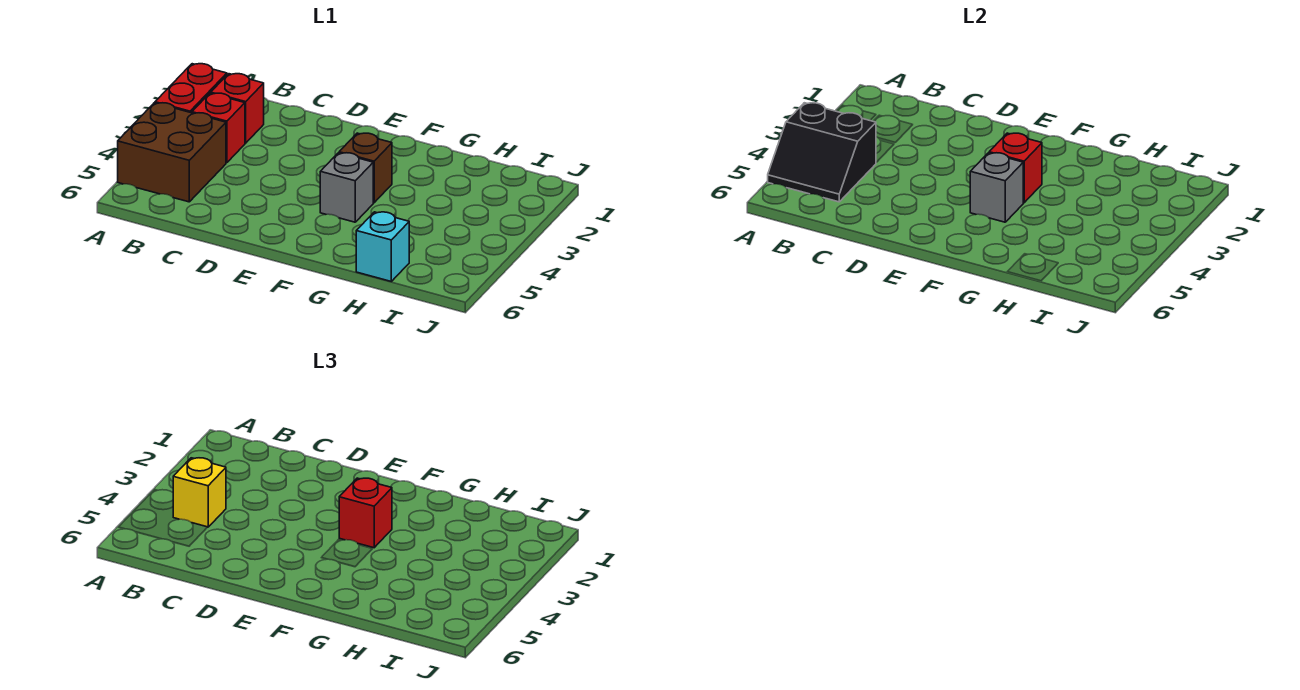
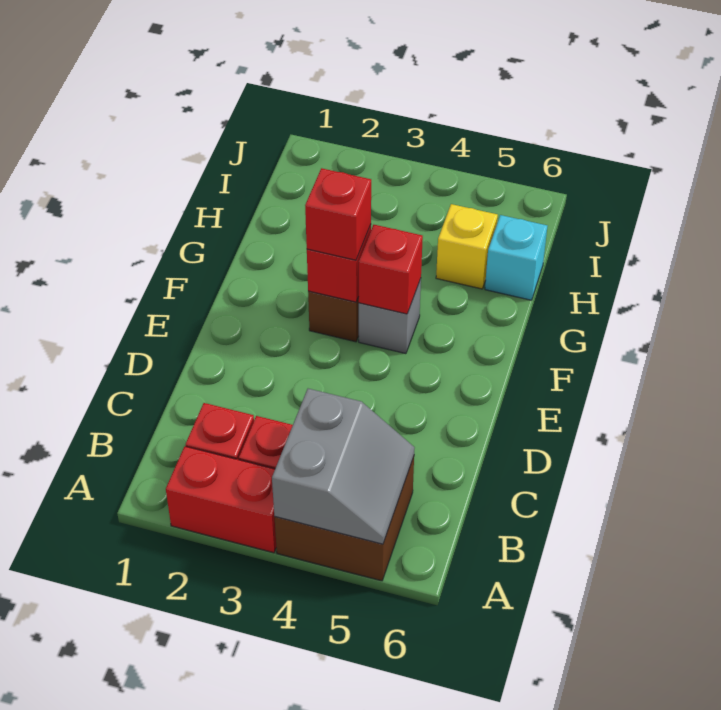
black slope A4:B5 level 2 top 4 -> grey slope A4:B5 level 2 top 4
yellow brick B4 level 3 -> yellow brick H5 level 1
grey brick F4 level 2 -> red brick F4 level 2

